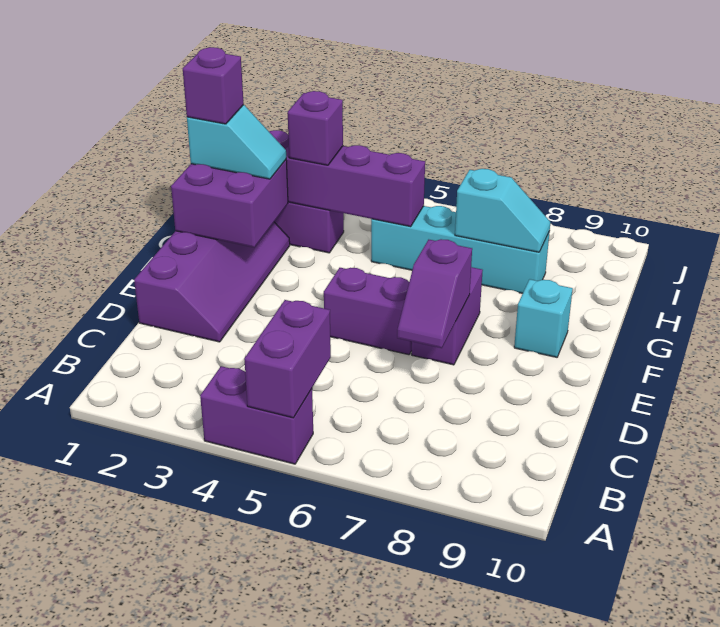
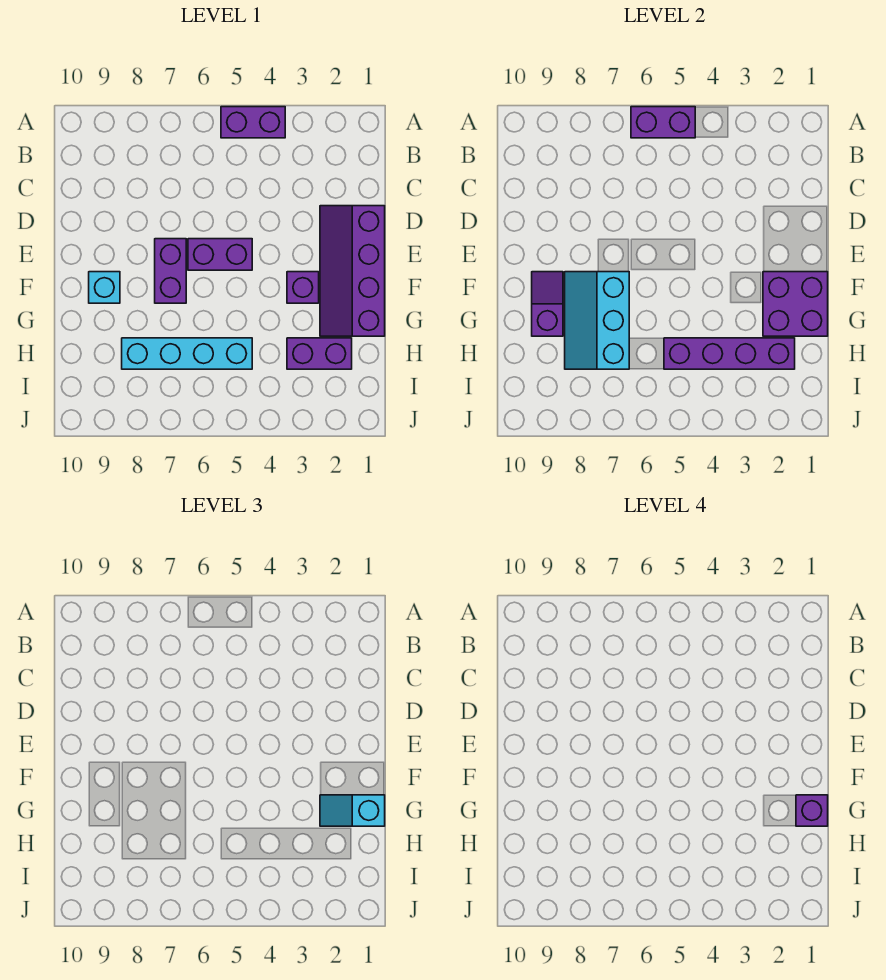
purple brick A5:B5 level 2 -> purple brick A5:A6 level 2
purple slope D7:E7 level 2 top E -> purple slope F9:G9 level 2 top G
purple brick H3 level 3 -> purple brick F3 level 1
cyan slope H7:H8 level 2 top 7 -> cyan slope F7:H8 level 2 top 7

